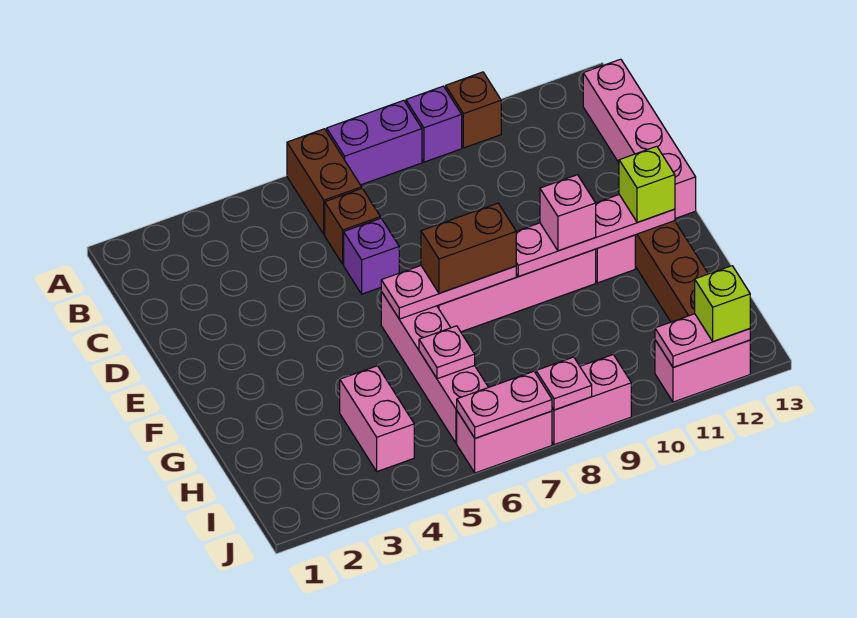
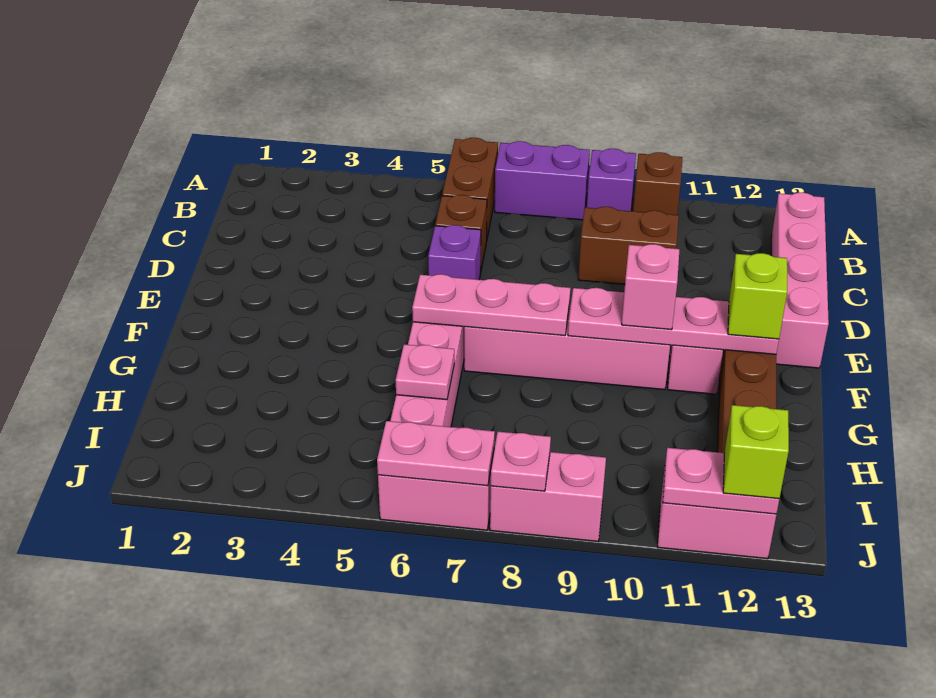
brown brick F7:F8 level 3 -> brown brick C9:C10 level 1
pink brick H4:I4 level 1 -> none

